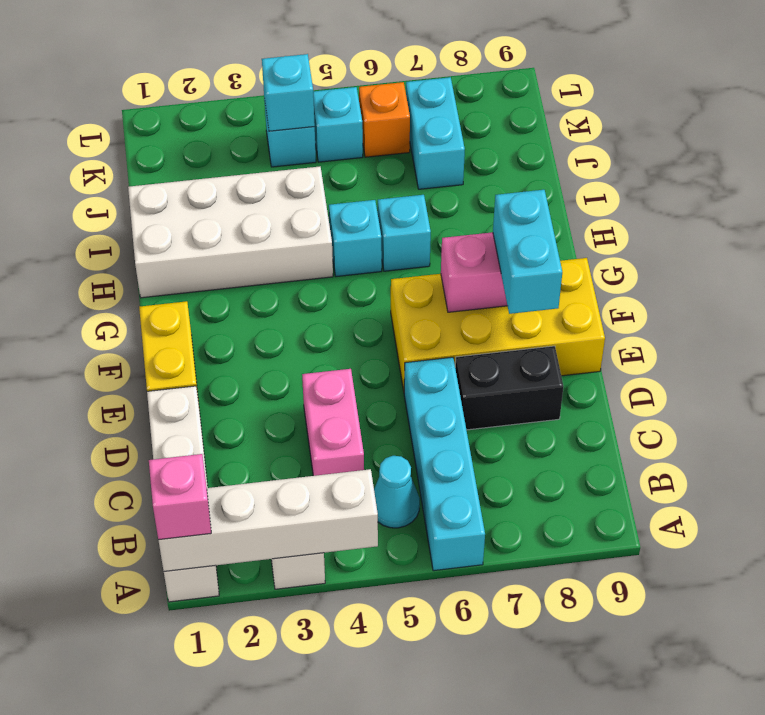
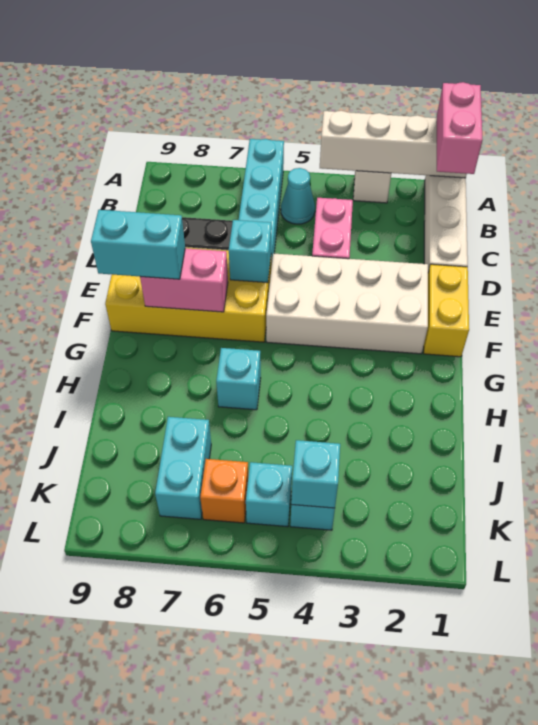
pink brick A1 level 3 -> pink brick A1:B1 level 3
cyan brick E8:F8 level 3 -> cyan brick F8:F9 level 3
white brick H1:I4 level 1 -> white brick E2:F5 level 1
cyan brick H5 level 1 -> cyan brick E6 level 2

